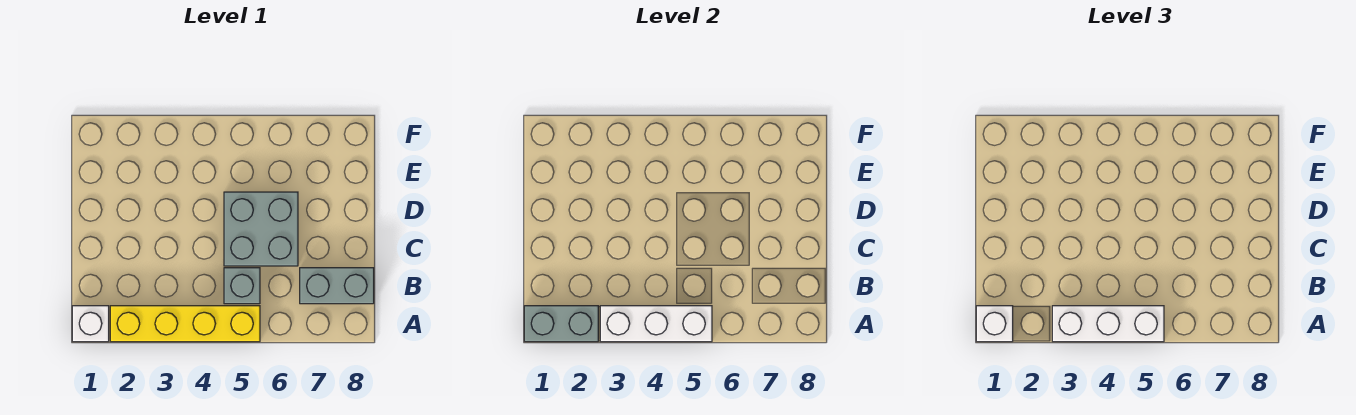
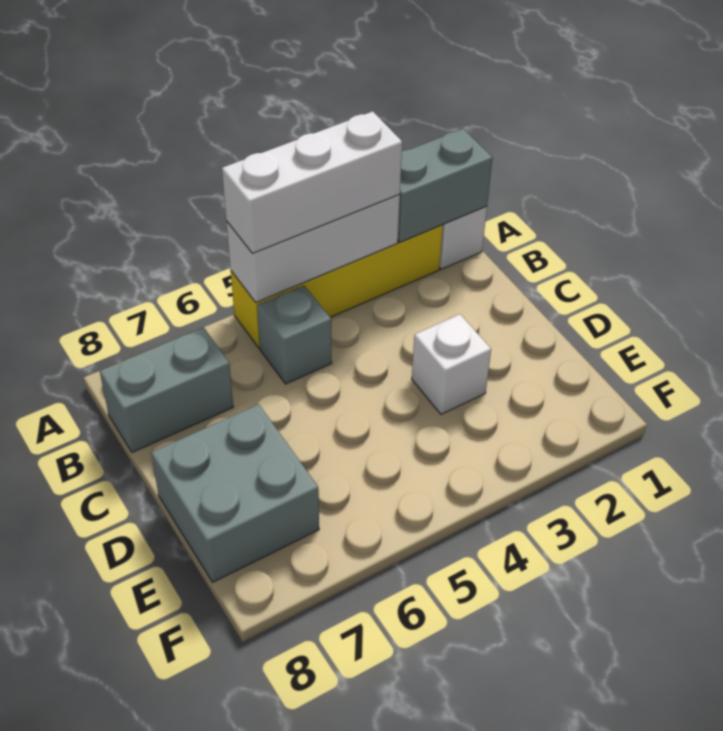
white brick A1 level 3 -> white brick D3 level 1
grey brick C5:D6 level 1 -> grey brick D7:E8 level 1

